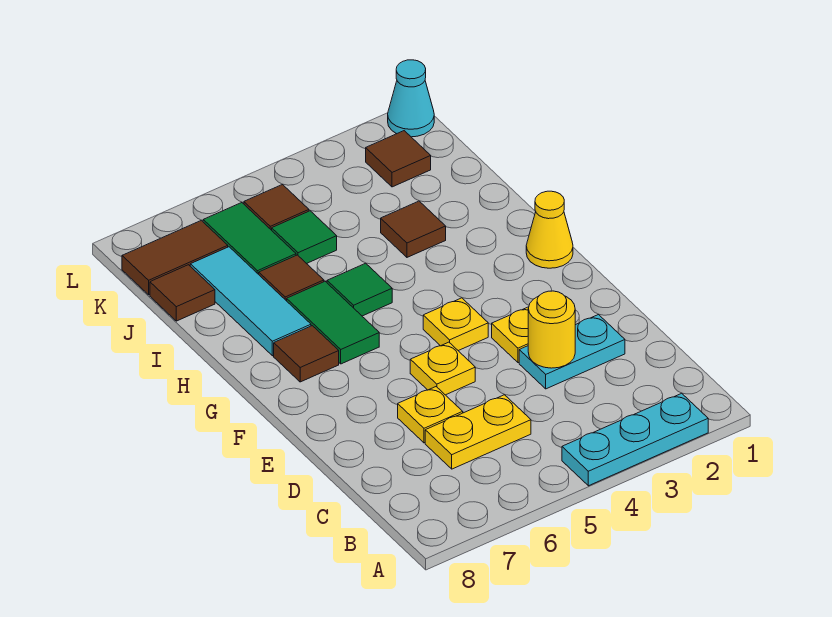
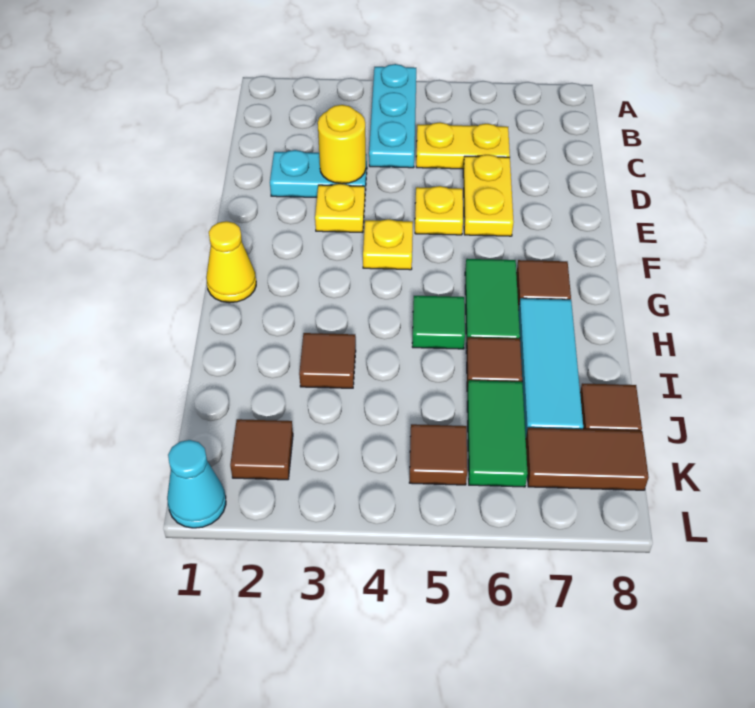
cyan plate A2:A4 level 1 -> cyan plate A4:C4 level 1
yellow plate D6 level 1 -> yellow plate D6:E6 level 1
green tile J5 level 1 -> none

